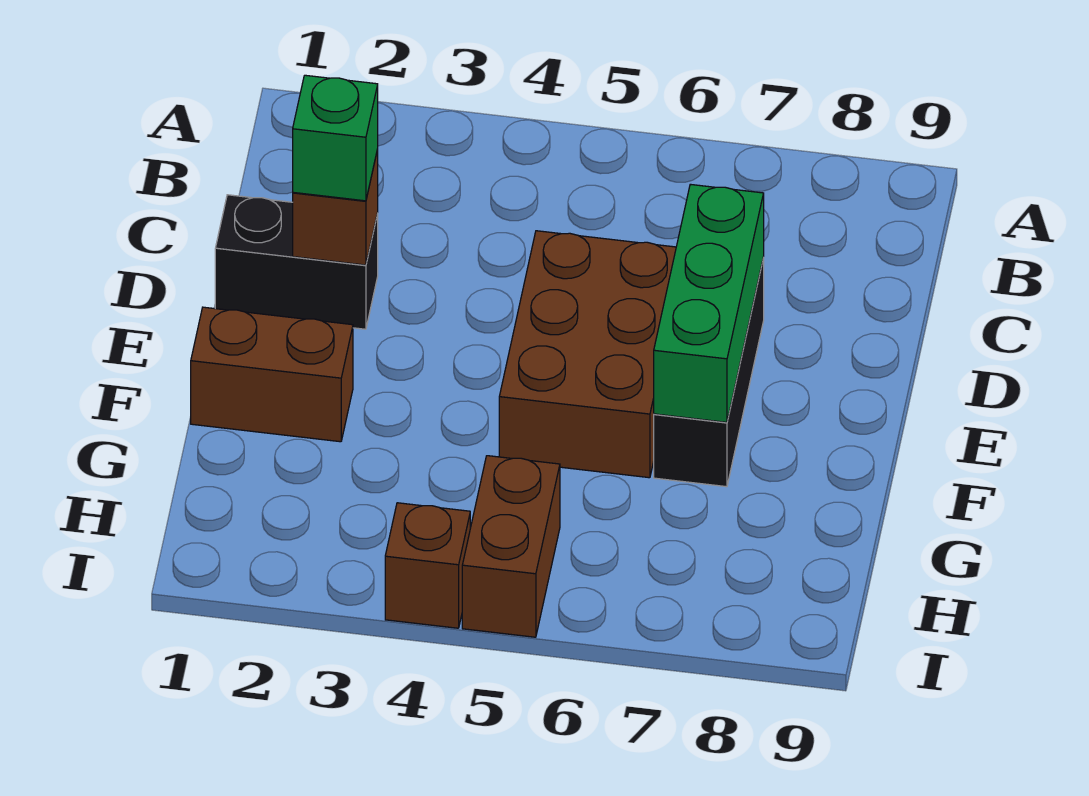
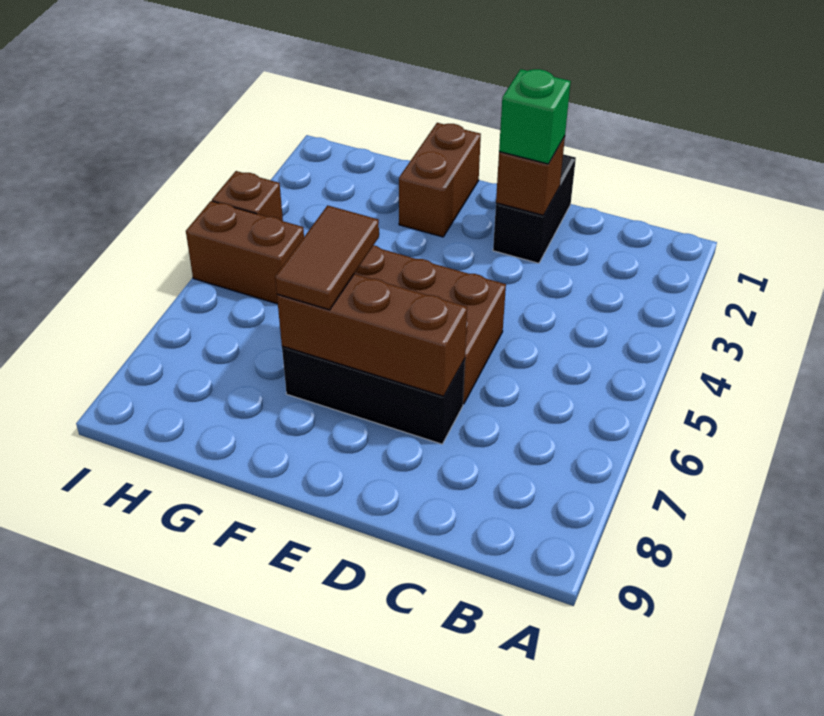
green brick D7:F7 level 2 -> brown brick D7:F7 level 2
none -> brown tile F6:F7 level 3

